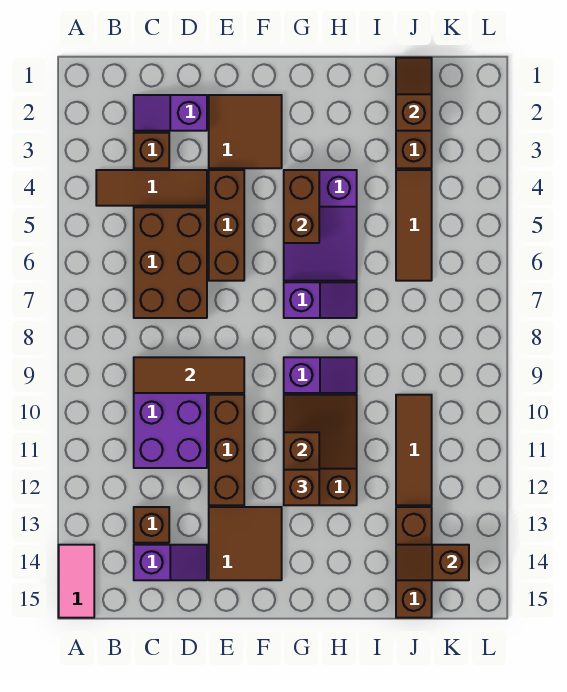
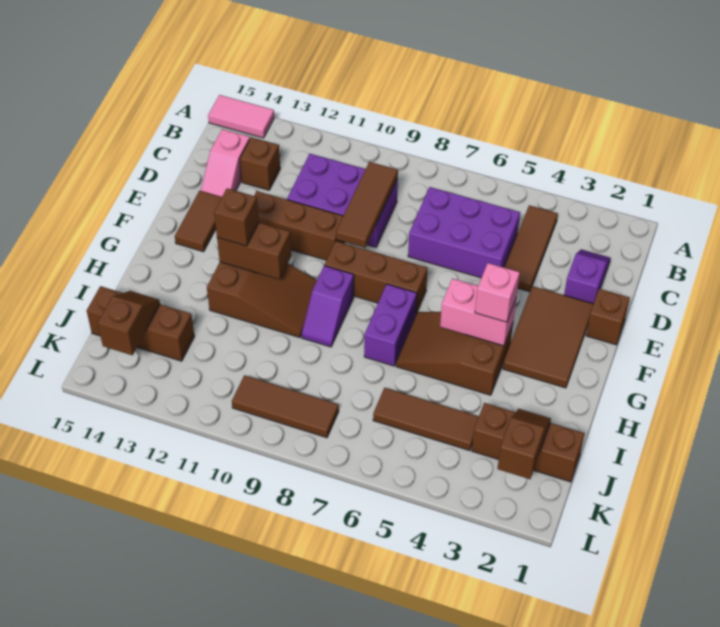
brown brick C3 level 1 -> brown brick E1 level 1
brown brick C5:D7 level 1 -> purple brick C5:D7 level 1
purple slope C14:D14 level 1 top C -> pink slope C14:D14 level 1 top C
brown tile E2:F3 level 1 -> brown tile E2:G3 level 1
brown brick E4:E6 level 1 -> brown brick F7:F9 level 1
brown tile E13:F14 level 1 -> brown tile E14:F14 level 1
purple slope G4:H6 level 1 top 4 -> brown slope G4:H6 level 1 top 4
brown brick G4:G5 level 2 -> pink brick G4:G5 level 2
none -> pink brick G4 level 3
purple slope G7:H7 level 1 top G -> purple brick G7:H7 level 1
brown slope J1:J2 level 2 top 2 -> brown slope J2:K2 level 2 top K
brown tile J10:J12 level 1 -> brown tile K8:K10 level 1

